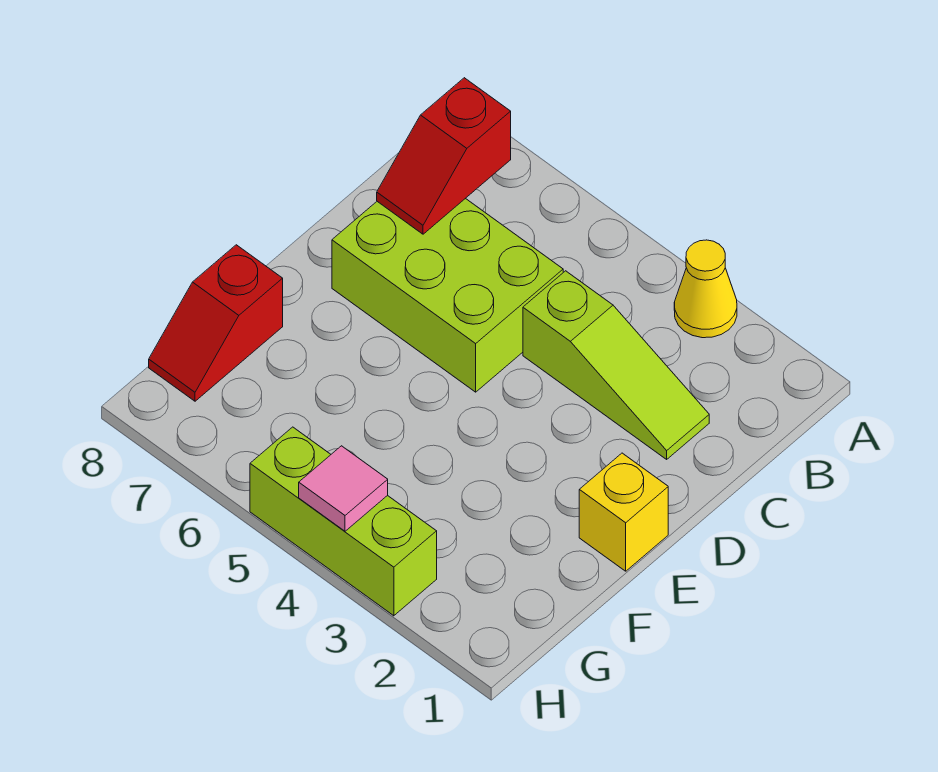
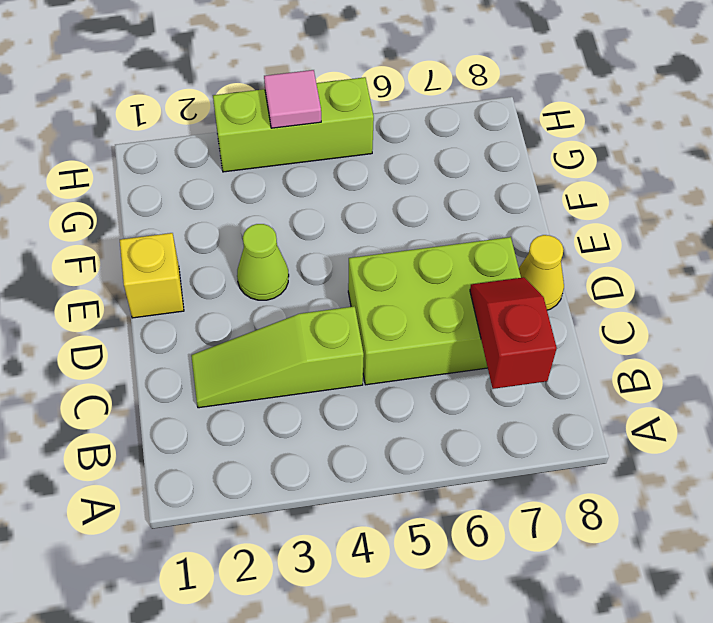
yellow cone A3 level 1 -> yellow cone D8 level 1
none -> lime cone E3 level 1
red slope F8:G8 level 1 top F -> none

